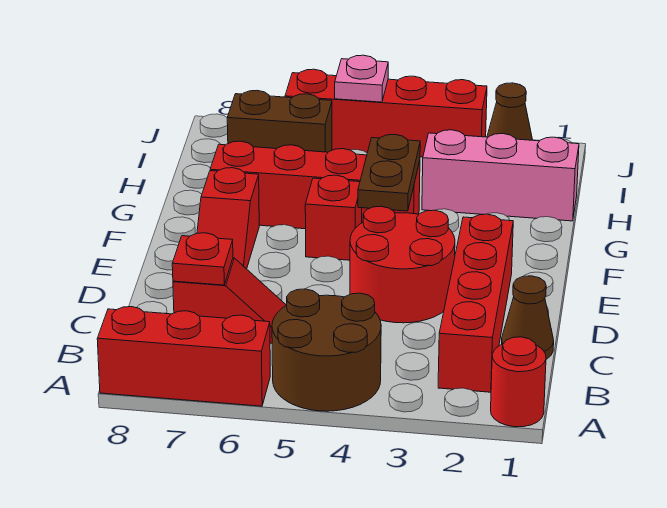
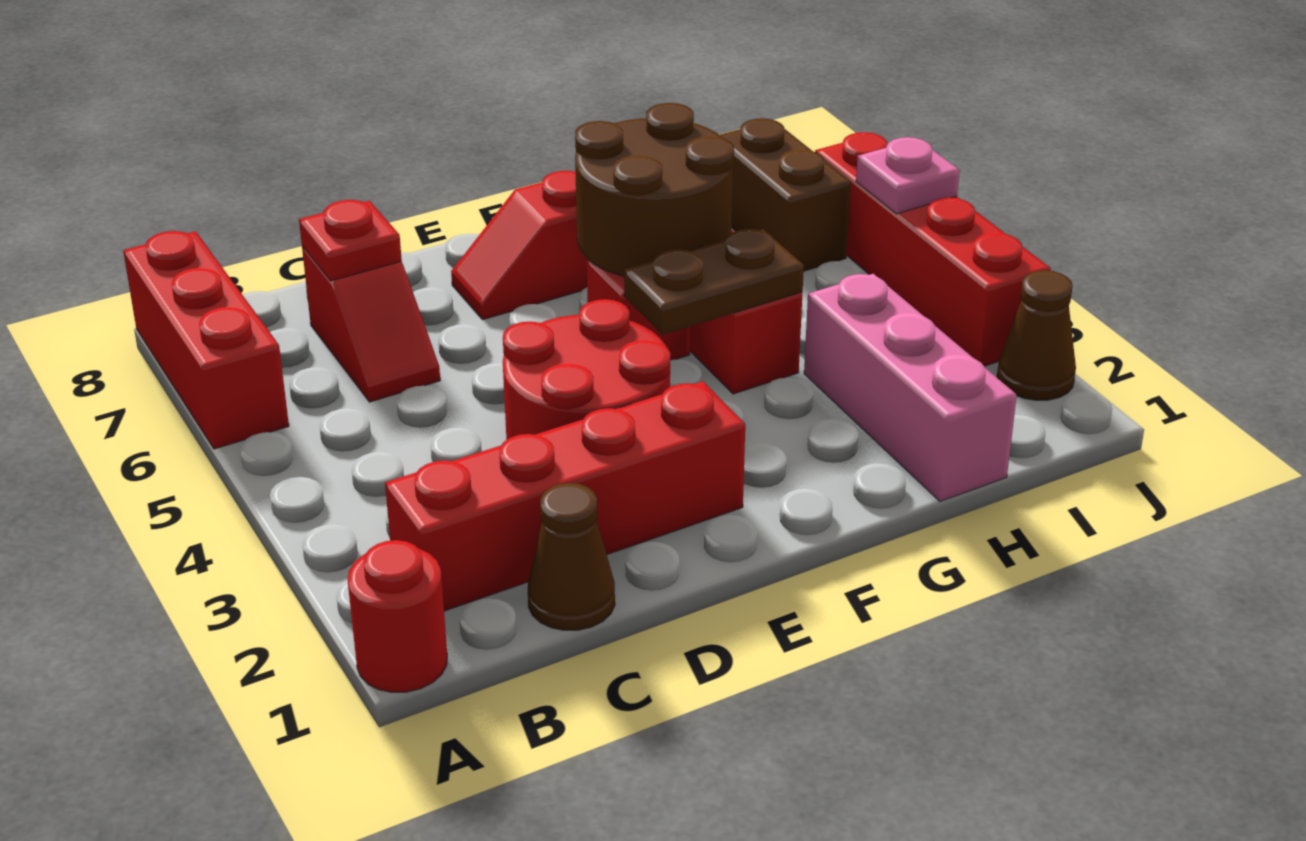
brown round brick A4:B5 level 1 -> brown round brick F5:G6 level 2

